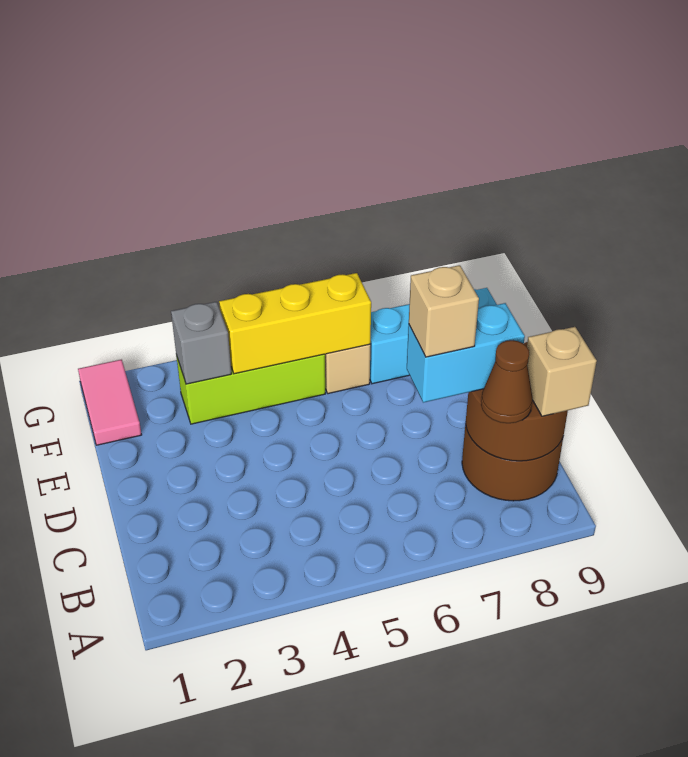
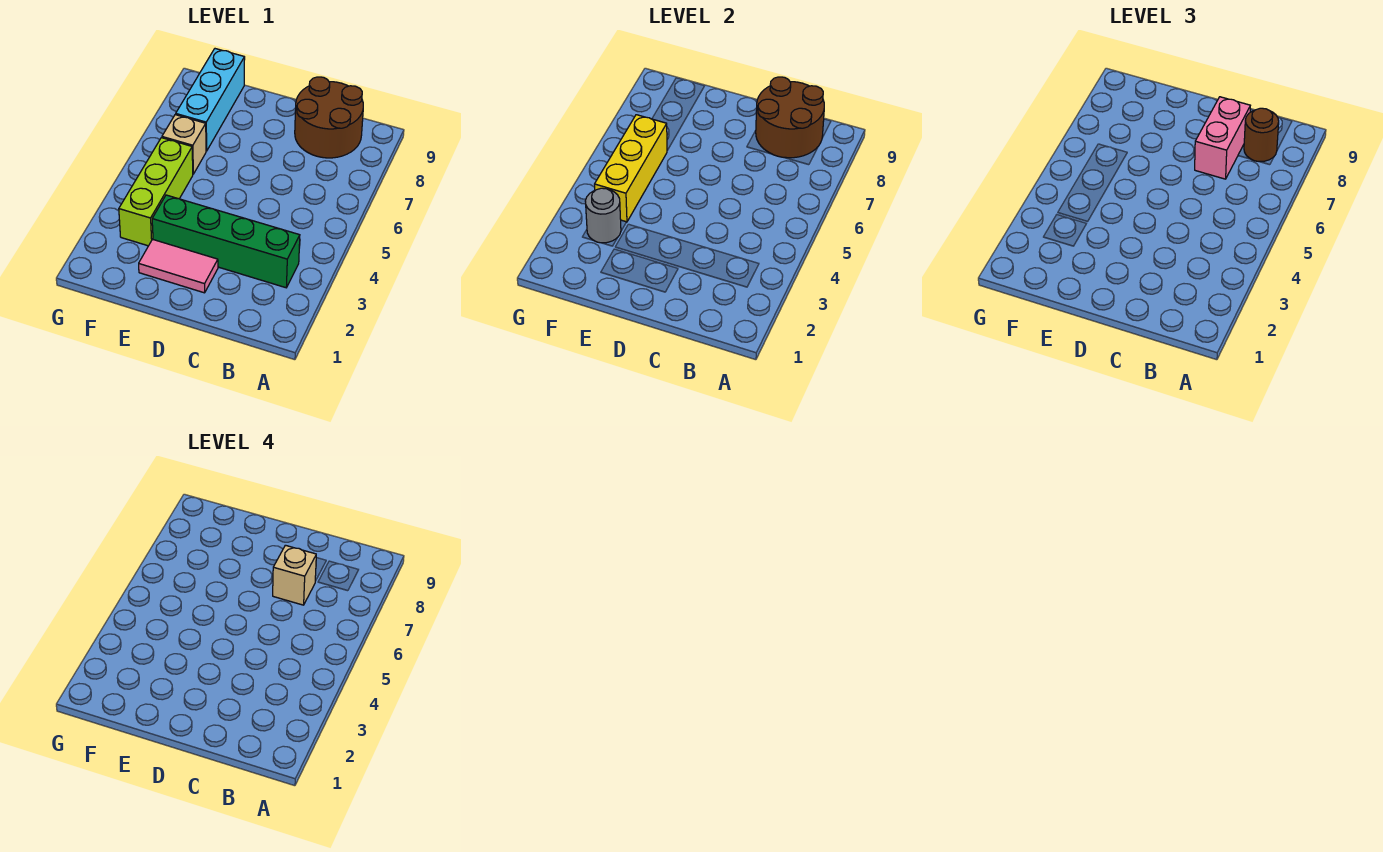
none -> green brick B3:E3 level 1
brown cone B8 level 3 -> brown round brick B8 level 3
tan brick B9 level 3 -> none
cyan brick C7:C8 level 3 -> pink brick C7:C8 level 3
pink tile F1:G1 level 1 -> pink tile D2:E2 level 1
grey brick F3 level 2 -> grey round brick F3 level 2

